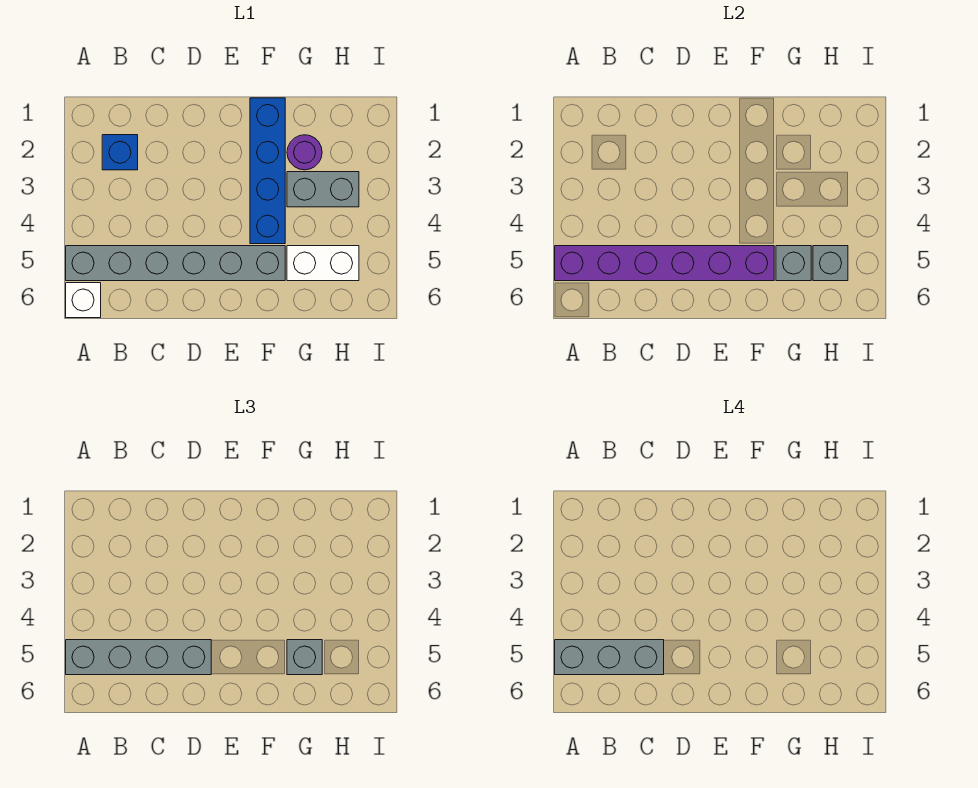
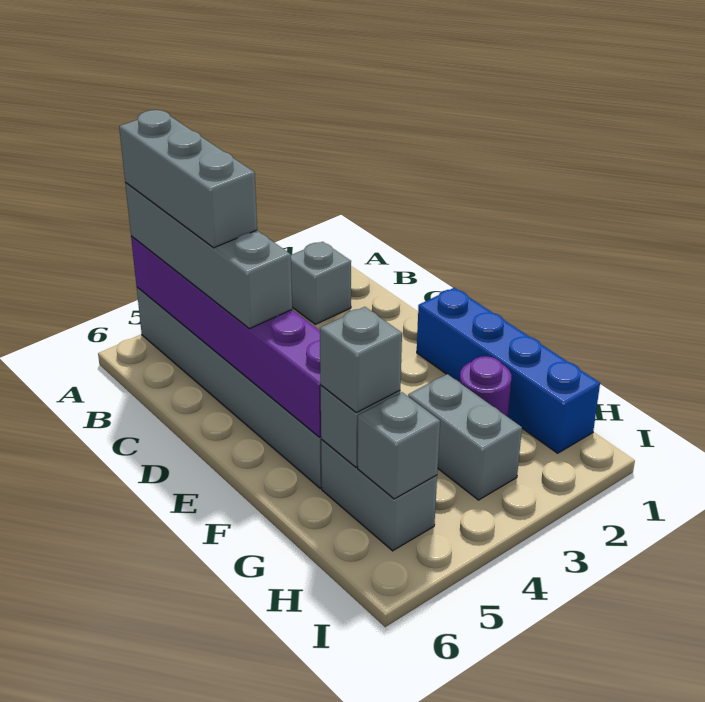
white brick A6 level 1 -> none
blue brick B2 level 1 -> grey brick B2 level 1
blue brick F1:F4 level 1 -> blue brick E1:H1 level 1
white brick G5:H5 level 1 -> grey brick G5:H5 level 1

